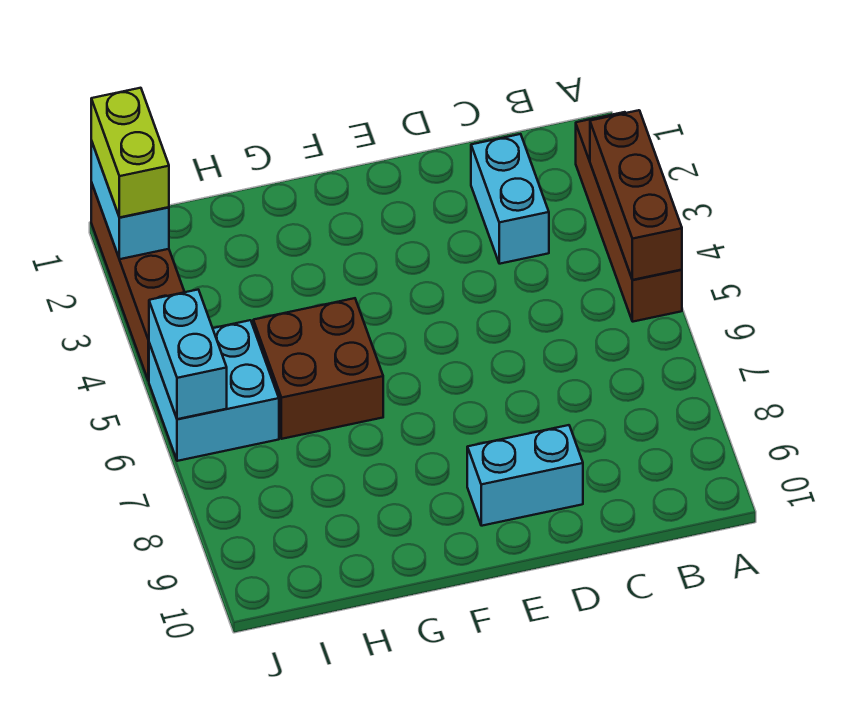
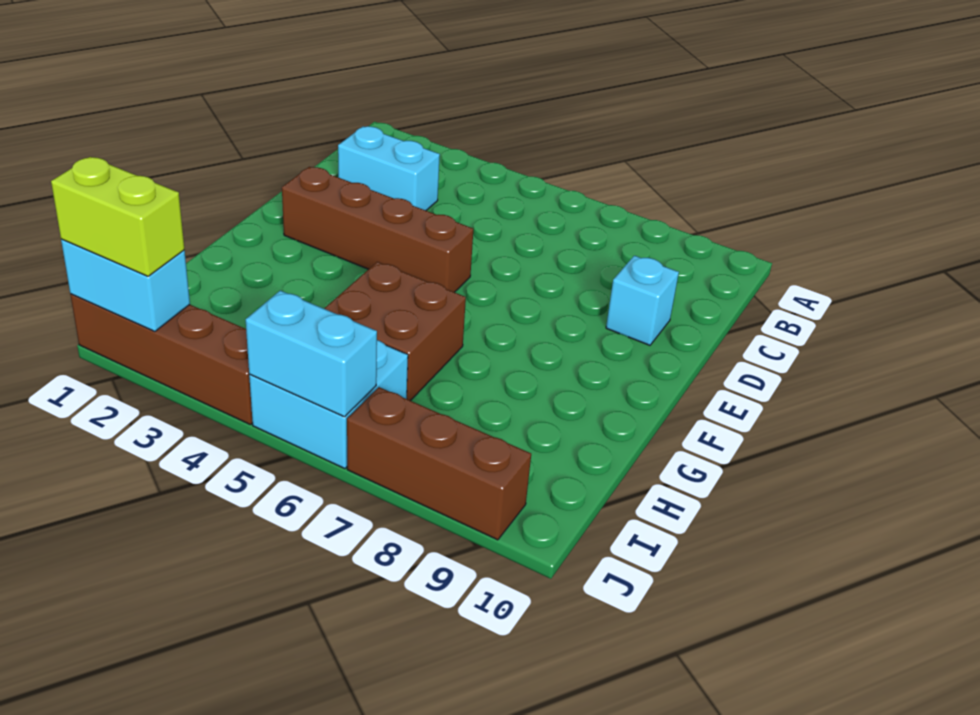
brown brick A2:A5 level 1 -> brown brick E2:E5 level 1
brown brick A3:A5 level 2 -> brown brick J7:J9 level 1
cyan brick D9:E9 level 1 -> cyan brick D9 level 1

